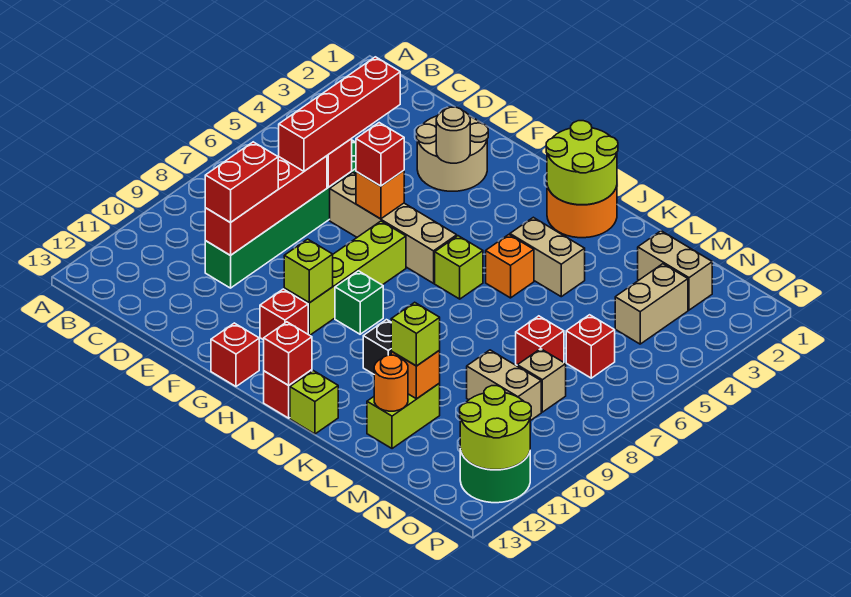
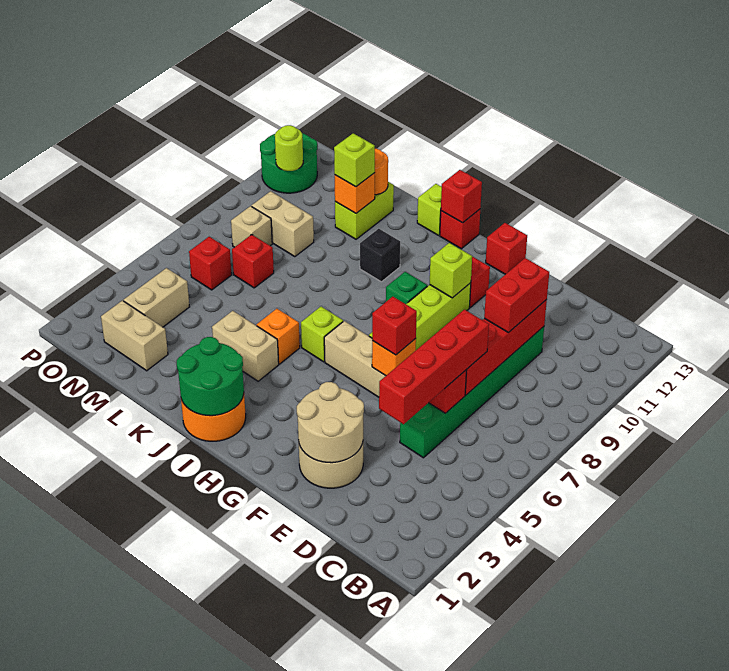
tan round brick F3 level 2 -> tan round brick E2:F3 level 2
lime round brick I1:J2 level 2 -> green round brick I1:J2 level 2
lime round brick O11:P12 level 2 -> lime round brick O11 level 2

